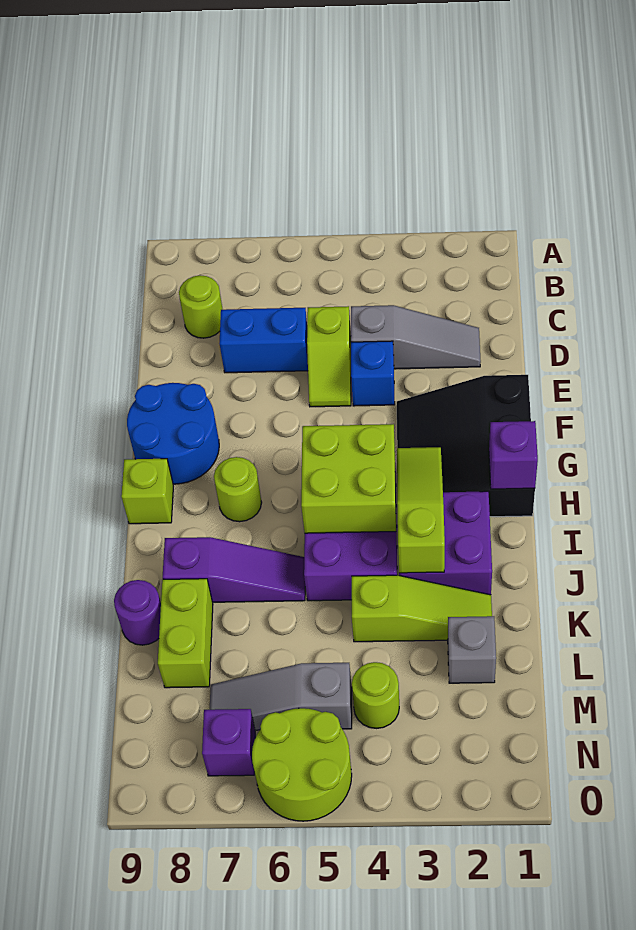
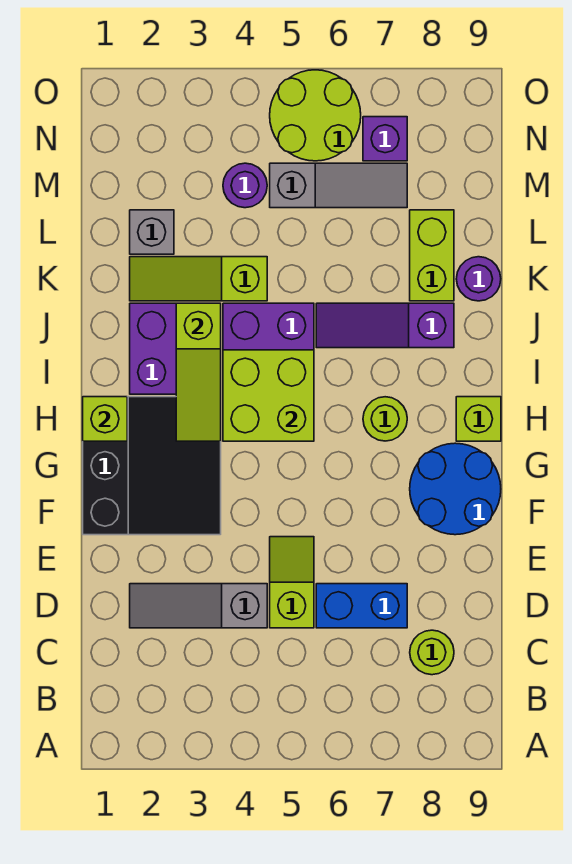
blue brick E4 level 1 -> none
purple brick H1 level 2 -> lime brick H1 level 2
lime round brick M4 level 1 -> purple round brick M4 level 1

